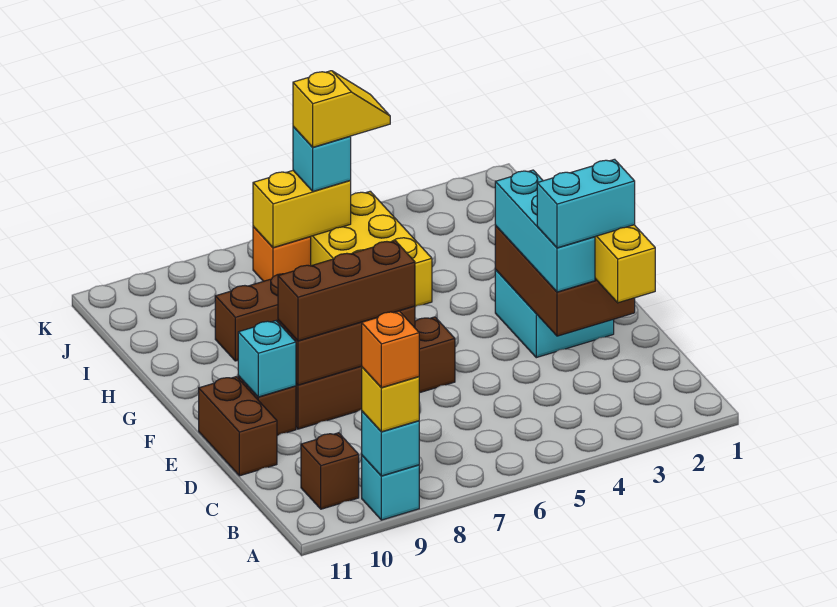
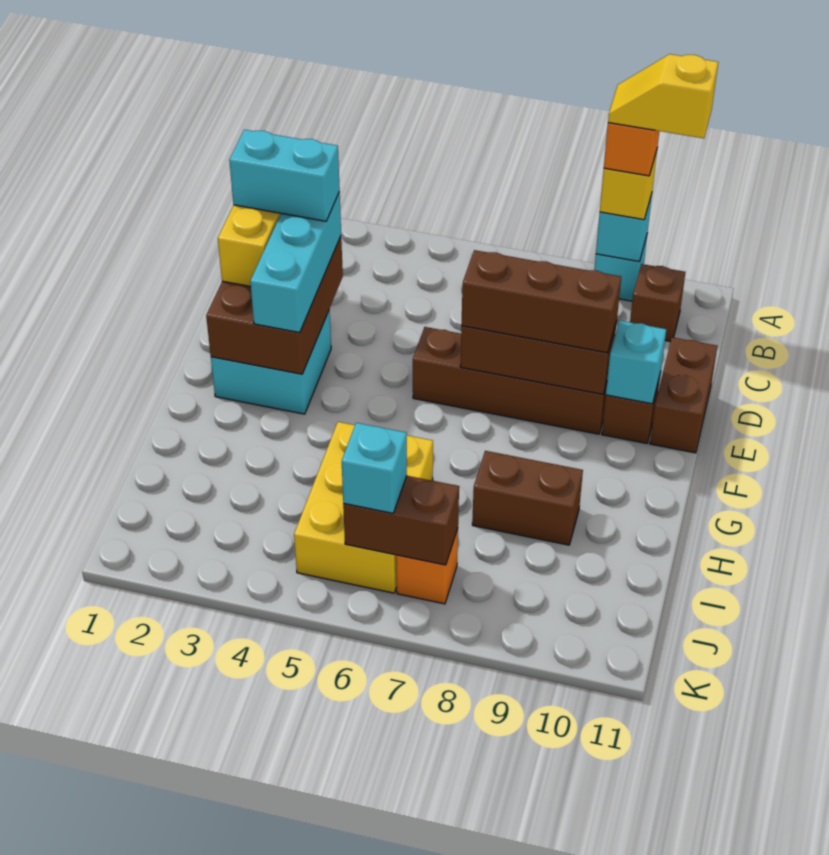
yellow slope J5:J6 level 4 top 6 -> yellow slope A9:A10 level 5 top 10
yellow brick J6:J7 level 2 -> brown brick J6:J7 level 2

